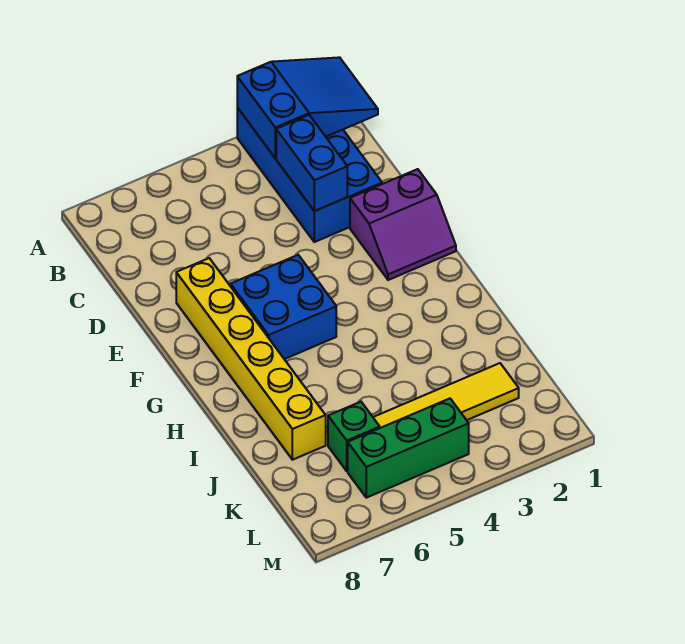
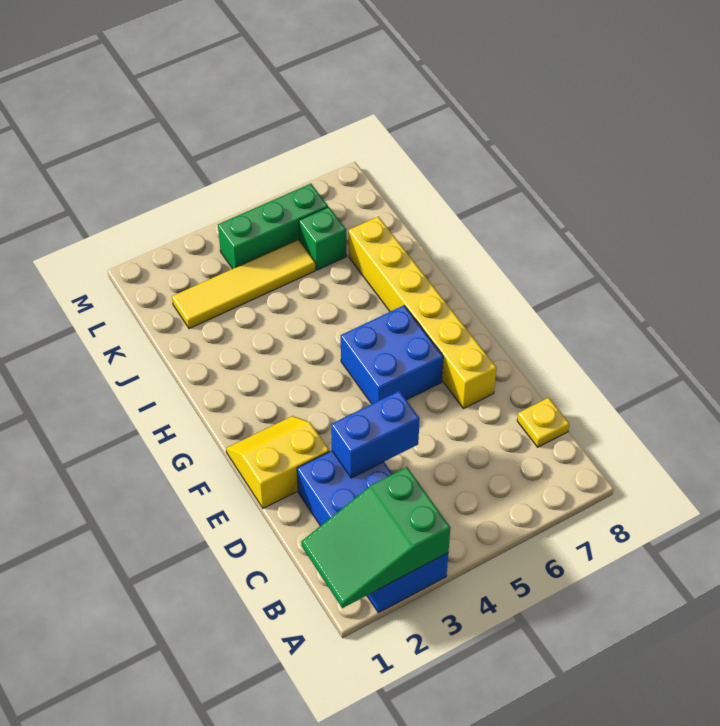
blue slope A1:B3 level 2 top 3 -> green slope A1:B3 level 2 top 3
blue brick C3:D3 level 2 -> blue brick D3:D4 level 2
none -> yellow plate C8 level 1
purple slope E1:F2 level 1 top E -> yellow slope E1:F2 level 1 top E

